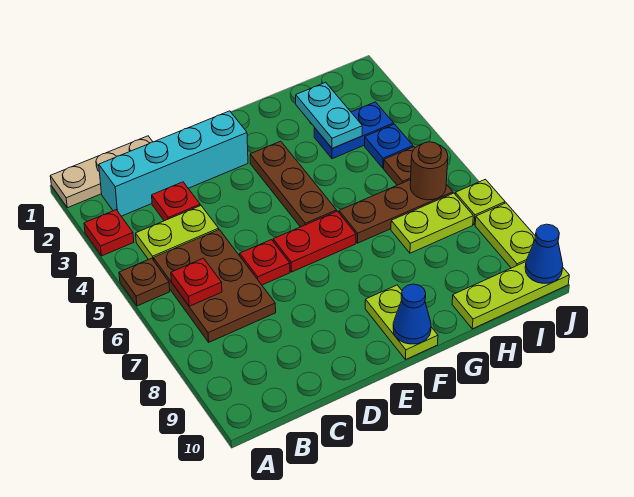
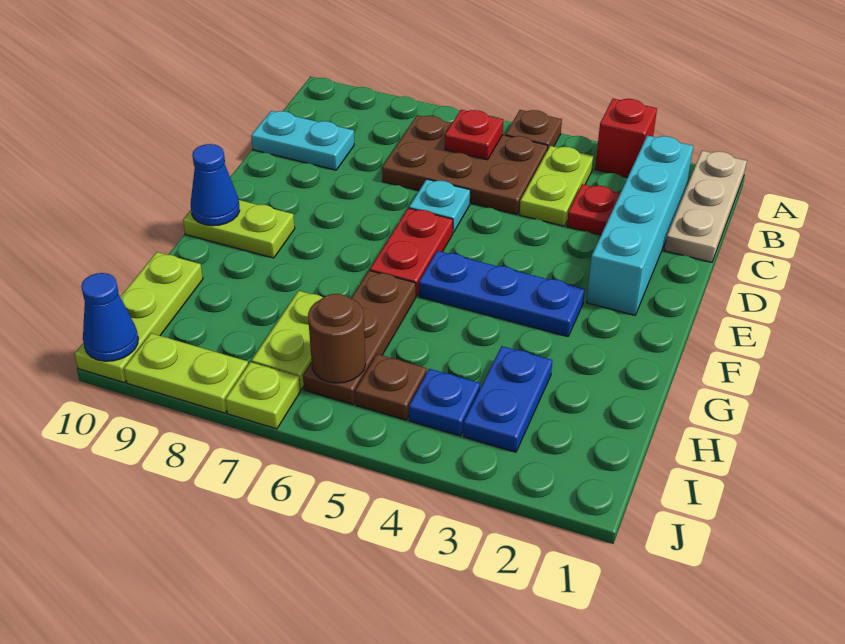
red plate A3 level 1 -> red brick A3 level 1
red plate D6 level 1 -> cyan plate D6 level 1
brown plate F3:F5 level 1 -> blue plate F3:F5 level 1
cyan plate H2:H3 level 2 -> cyan plate C9:C10 level 1

